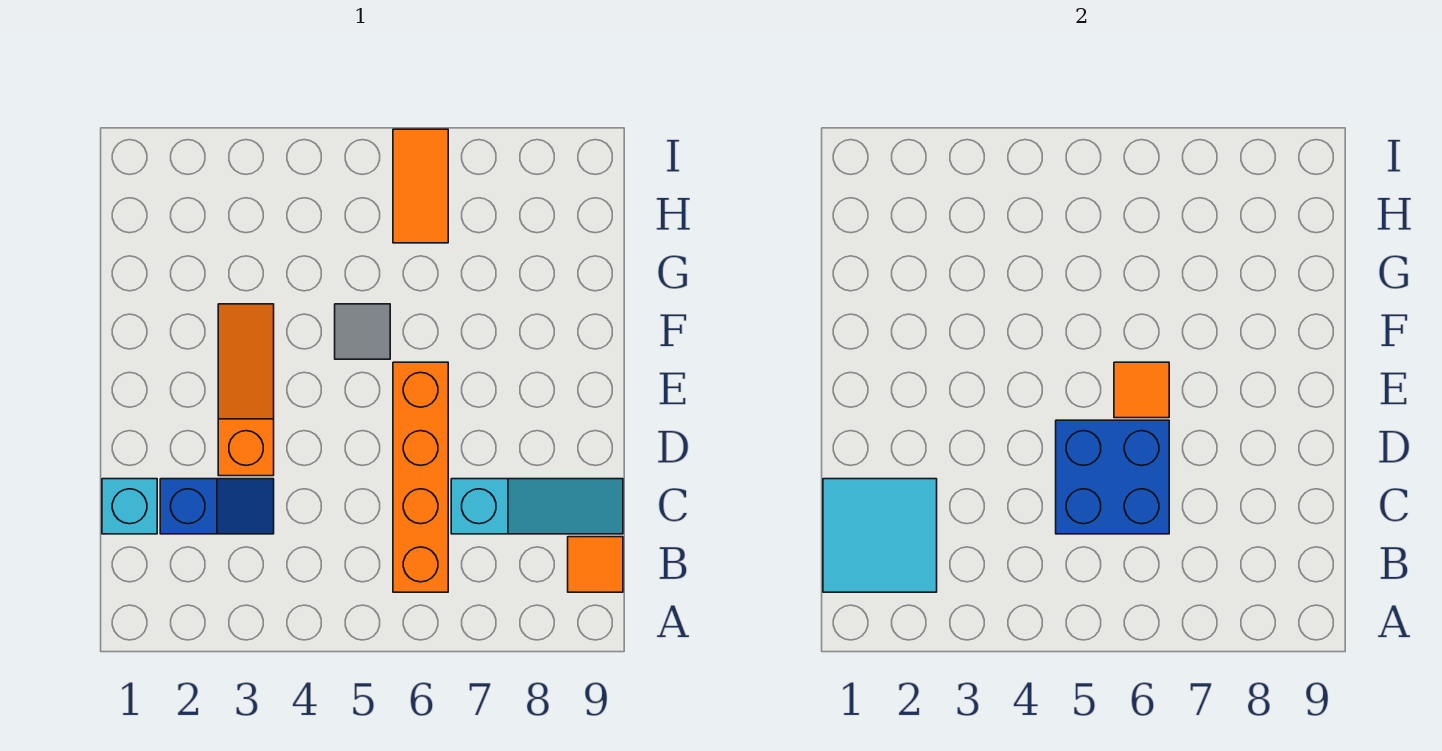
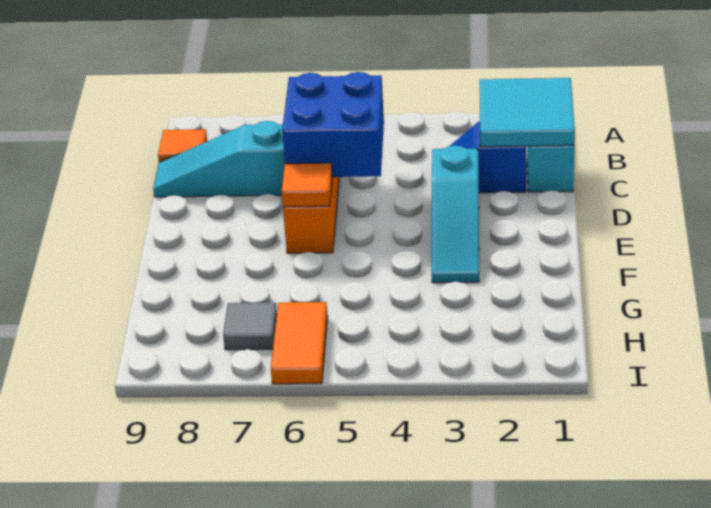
orange slope D3:F3 level 1 top D -> cyan slope D3:F3 level 1 top D
grey tile F5 level 1 -> grey tile H7 level 1

